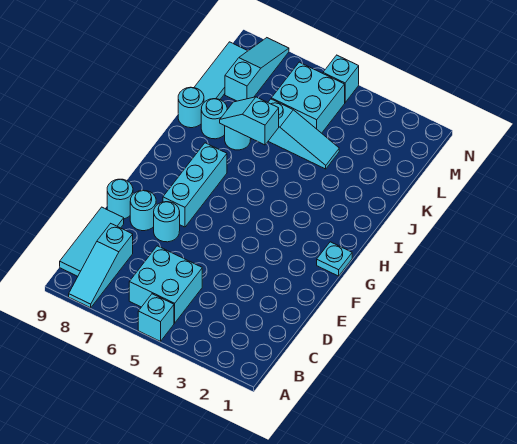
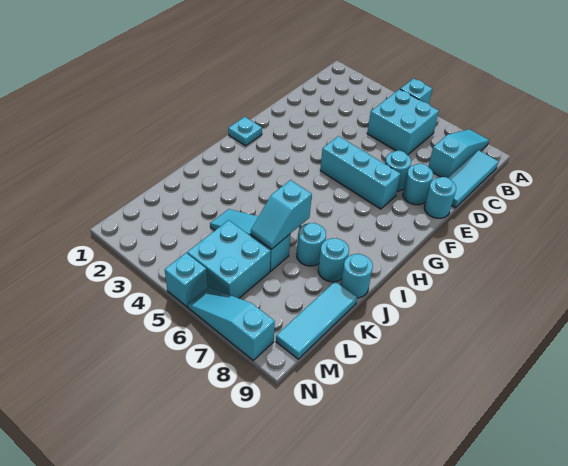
cyan brick F7:H7 level 1 -> cyan brick F5:F7 level 1
cyan slope J6:J7 level 2 top 6 -> cyan slope J6:K6 level 2 top J
cyan slope L8:N8 level 1 top L -> cyan slope N6:N8 level 1 top 8

